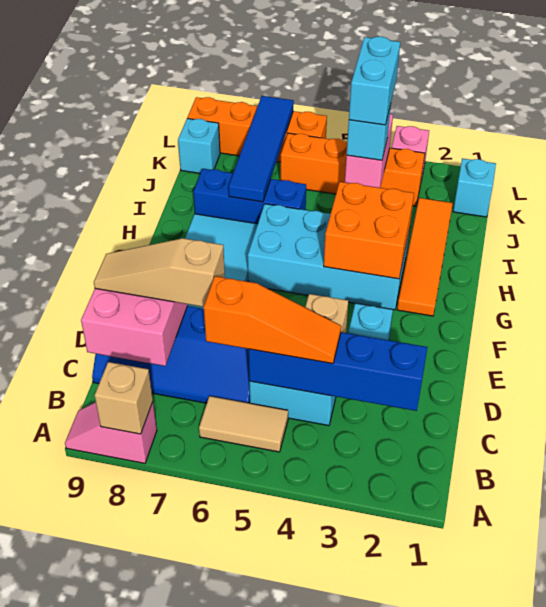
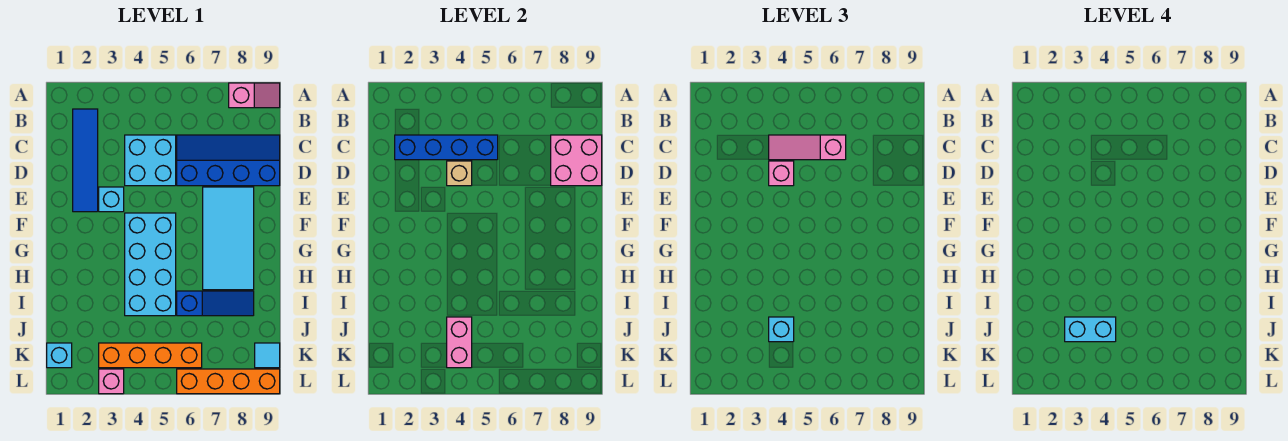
tan brick A8 level 2 -> none
tan tile B5:B6 level 1 -> none
orange slope C4:C6 level 3 top 6 -> pink slope C4:C6 level 3 top 6
none -> pink brick D4 level 3
tan slope D7:D9 level 3 top 7 -> none
orange tile G2:J2 level 1 -> none
cyan brick G3:H6 level 1 -> cyan brick F4:I5 level 1
orange brick G3:H4 level 2 -> none
blue brick I6:I8 level 1 -> blue slope I6:I8 level 1 top 6
blue tile I7:L7 level 2 -> blue tile B2:E2 level 1
cyan brick J4:K4 level 4 -> cyan brick J3:J4 level 4
cyan brick K9 level 1 -> cyan tile K9 level 1

